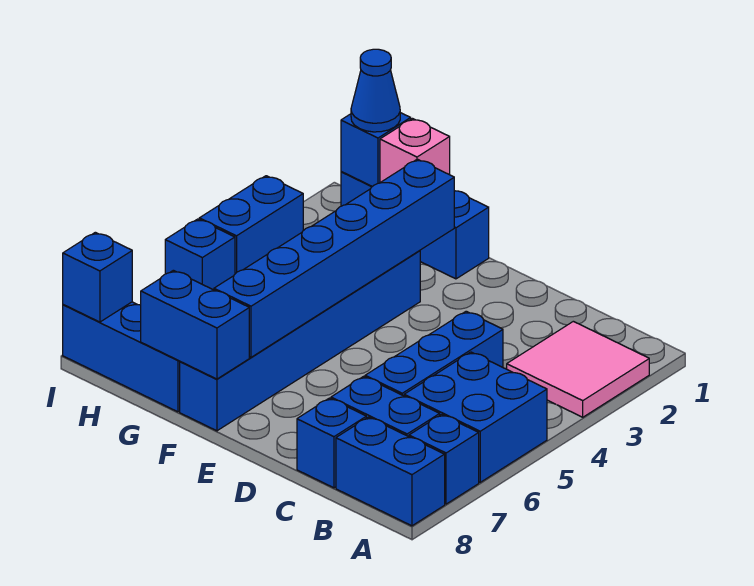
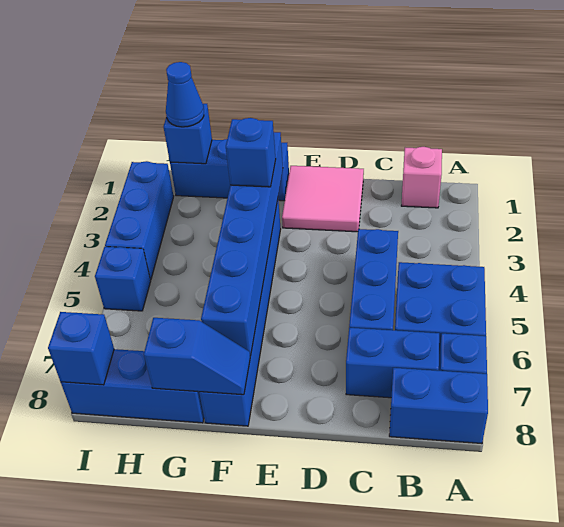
pink tile A2:B3 level 1 -> pink tile D1:E2 level 1
blue brick C8 level 1 -> blue brick F3 level 3
blue brick F8:G8 level 2 -> blue slope F8:G8 level 2 top G
pink brick G1 level 2 -> pink brick B1 level 1
blue brick I3:I4 level 1 -> blue brick I2:I4 level 1

